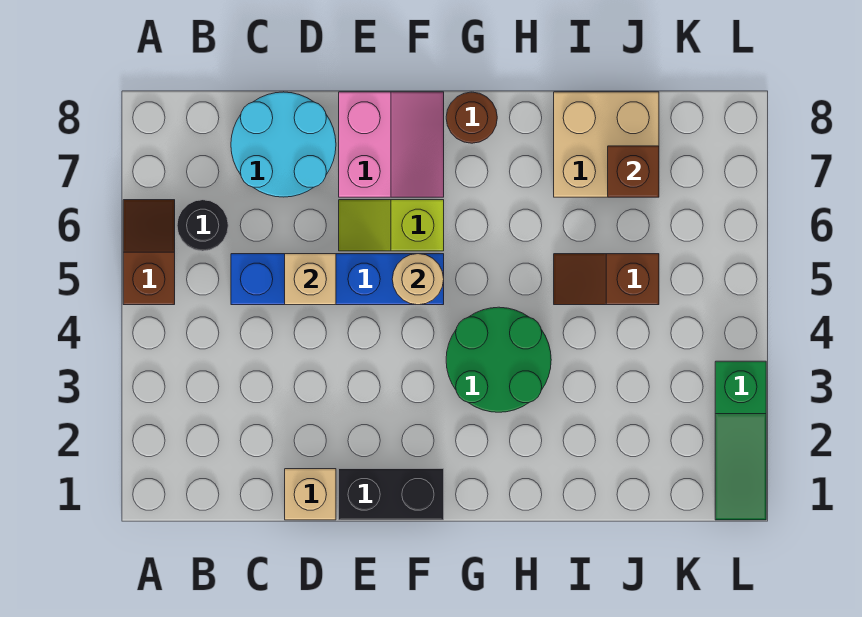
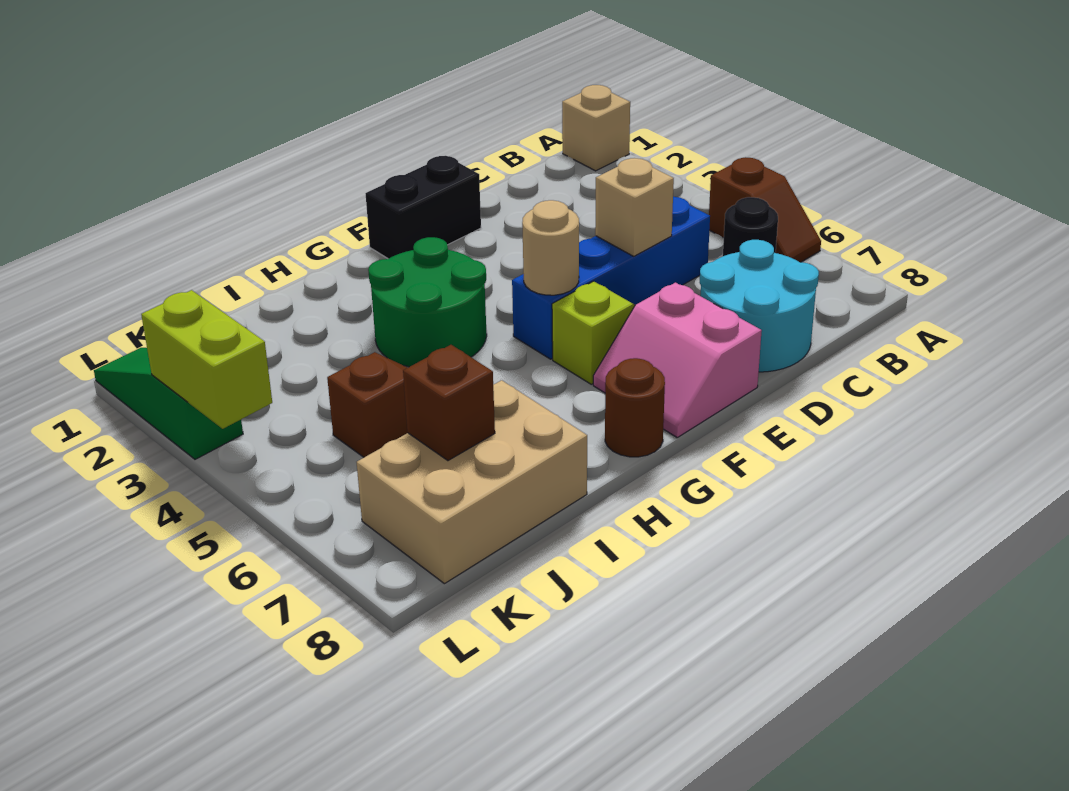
tan brick D1 level 1 -> tan brick A1 level 1
tan brick I7:J8 level 1 -> tan brick I7:K8 level 1
none -> lime brick L3:L4 level 2

